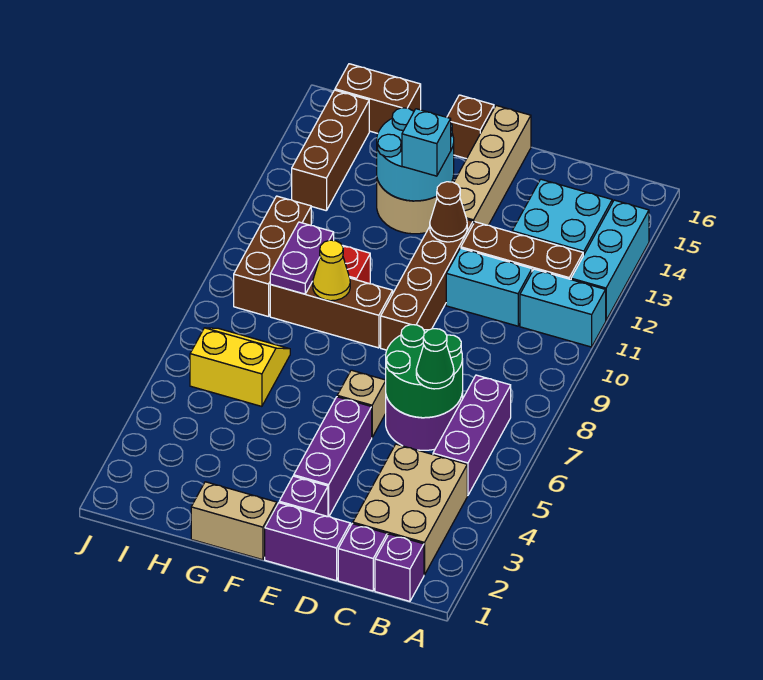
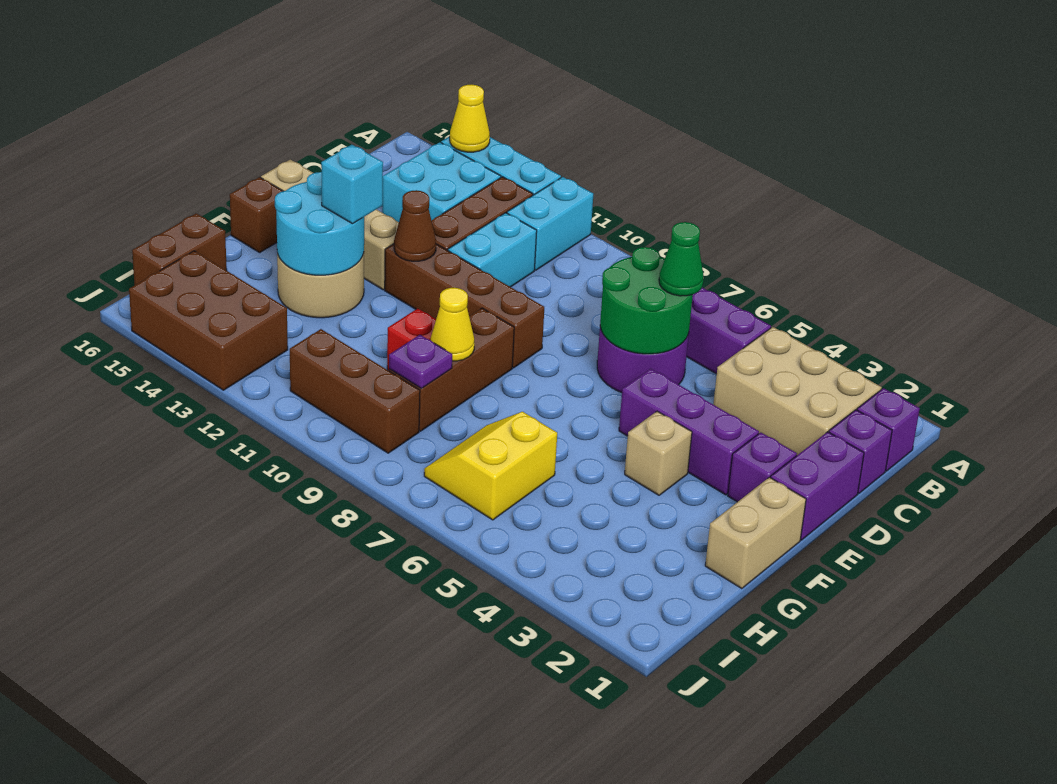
none -> yellow cone A14 level 2
tan brick E6 level 1 -> tan brick F4 level 1
purple plate H9:H10 level 2 -> purple plate H9 level 2
brown brick I13:I15 level 1 -> brown brick I13:J15 level 1

